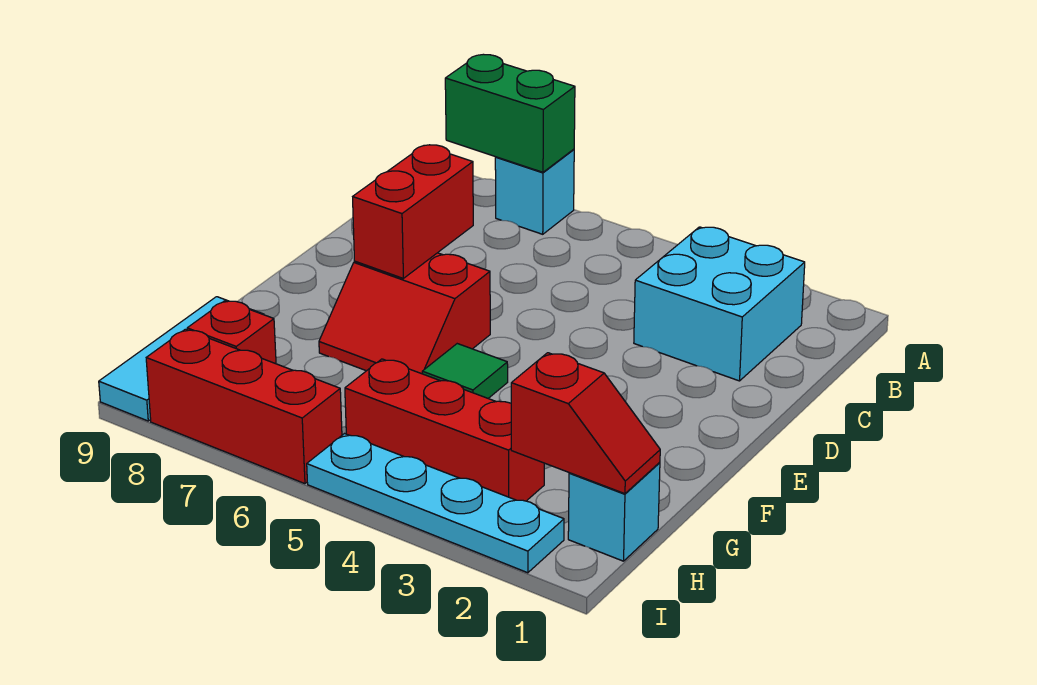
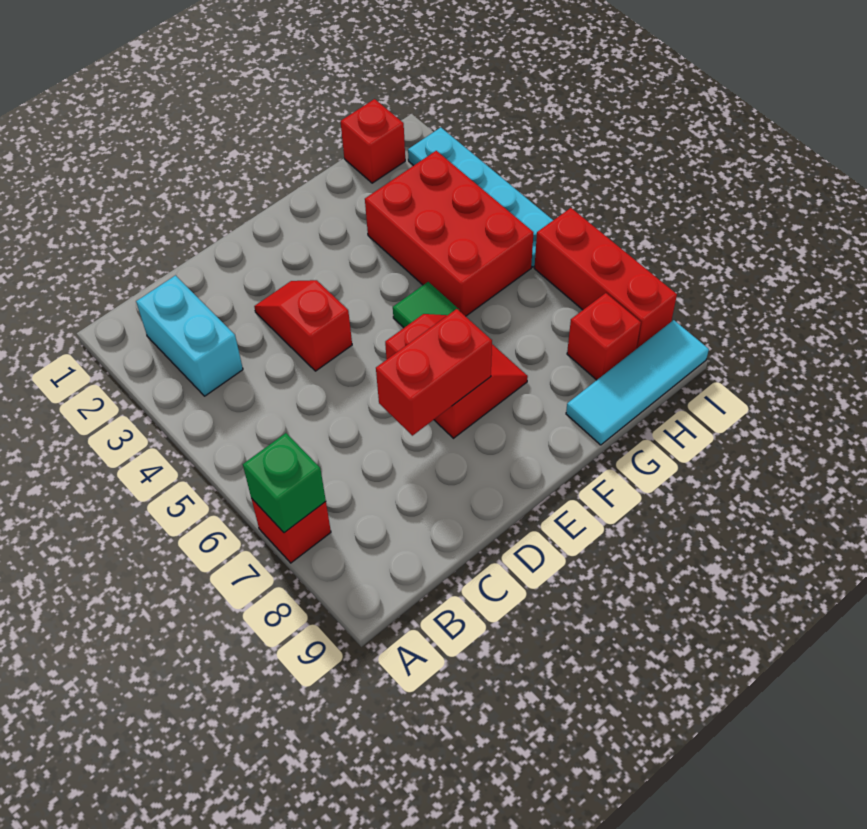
cyan brick A7 level 1 -> red brick A7 level 1
green brick A7:A8 level 2 -> green brick A7 level 2
cyan brick B2:C3 level 1 -> cyan brick B2:B3 level 1
cyan brick H1 level 1 -> red brick H1 level 1
red slope H1:H2 level 2 top 2 -> red slope D3:D4 level 1 top 4
red brick H3:H5 level 1 -> red brick G3:H5 level 1

